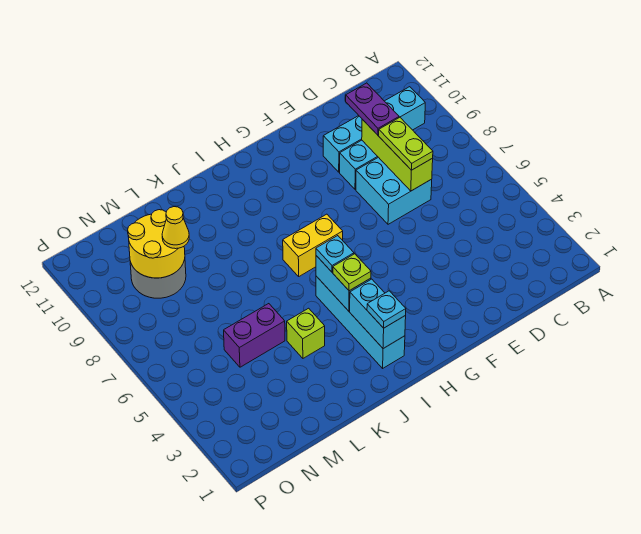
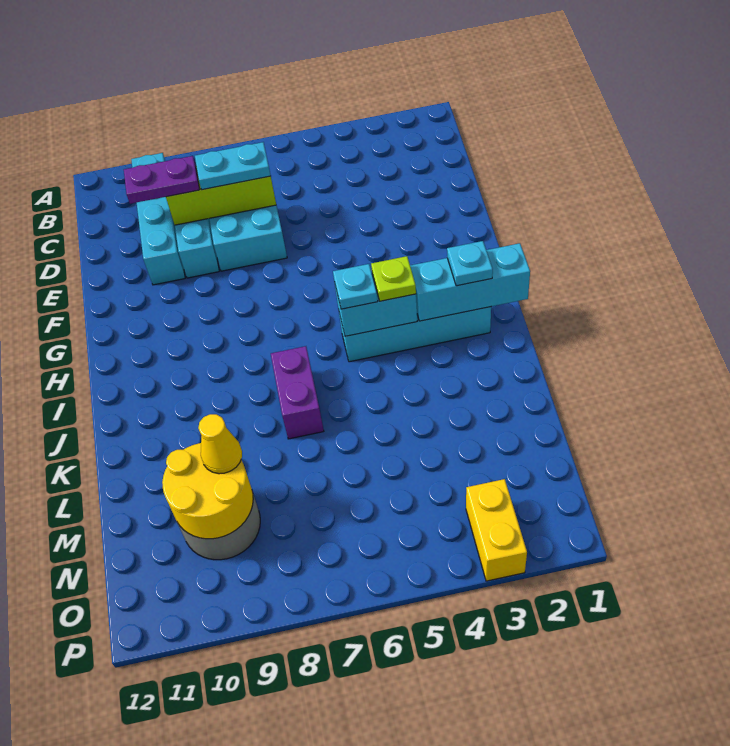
lime plate D7:D8 level 3 -> cyan plate D7:D8 level 3
yellow brick H7:I7 level 1 -> yellow brick O3:P3 level 1
cyan brick I2:I3 level 2 -> cyan brick I1:I3 level 2
lime brick K4 level 1 -> none
purple brick L5:M5 level 1 -> purple brick J7:K7 level 1

